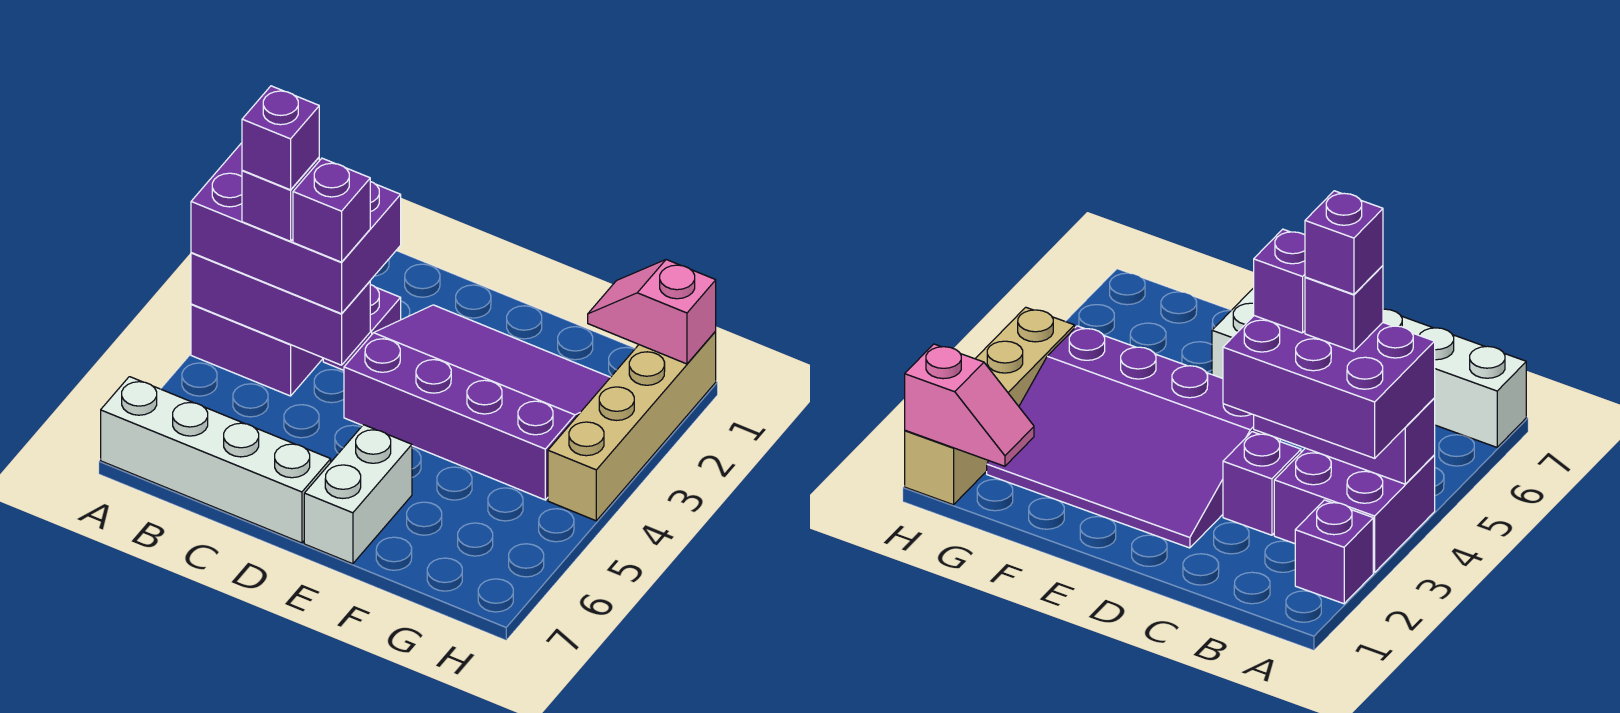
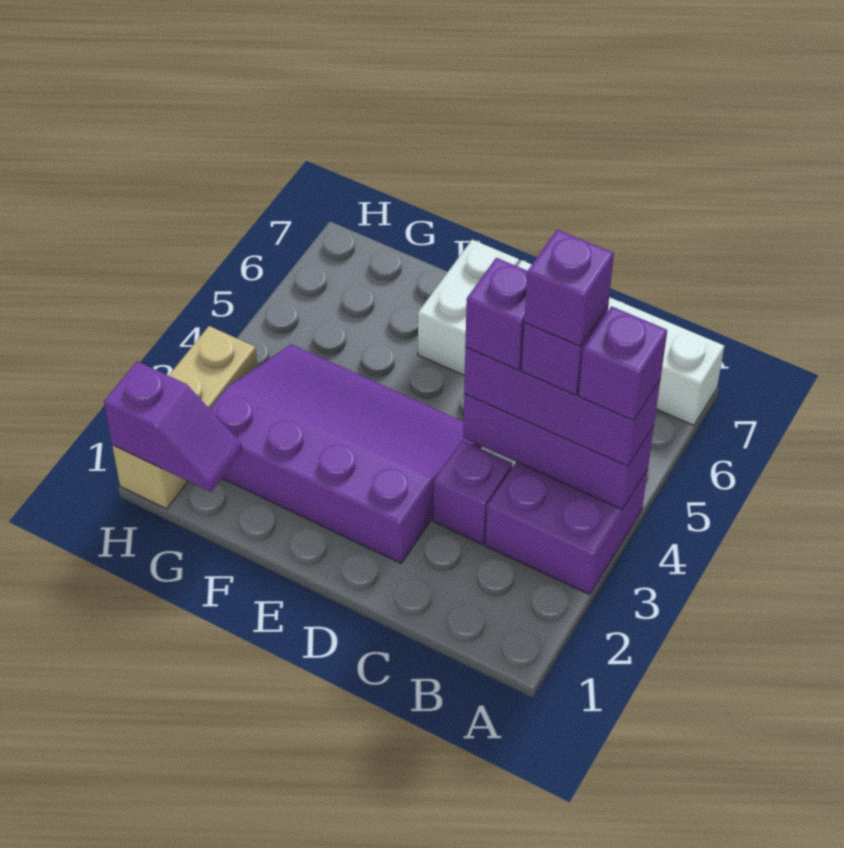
purple brick A2 level 1 -> purple brick A4 level 4
purple brick A3:C4 level 3 -> purple brick A4:C4 level 3
purple slope D2:G4 level 1 top 4 -> purple slope D2:G4 level 1 top 2
pink slope G1:H1 level 2 top H -> purple slope G1:H1 level 2 top H
tan brick H1:H4 level 1 -> tan brick H1:H3 level 1

